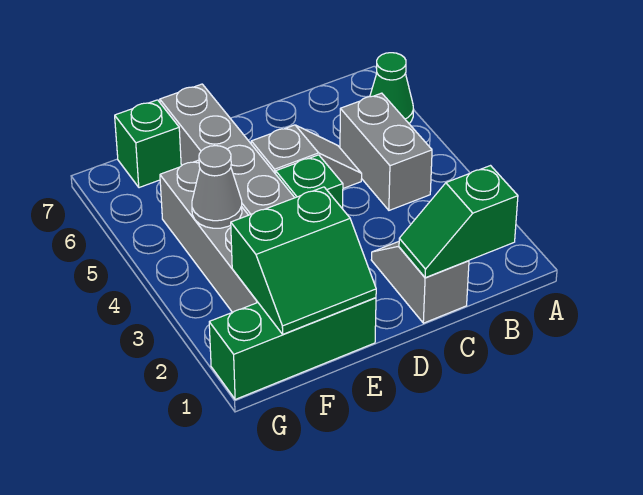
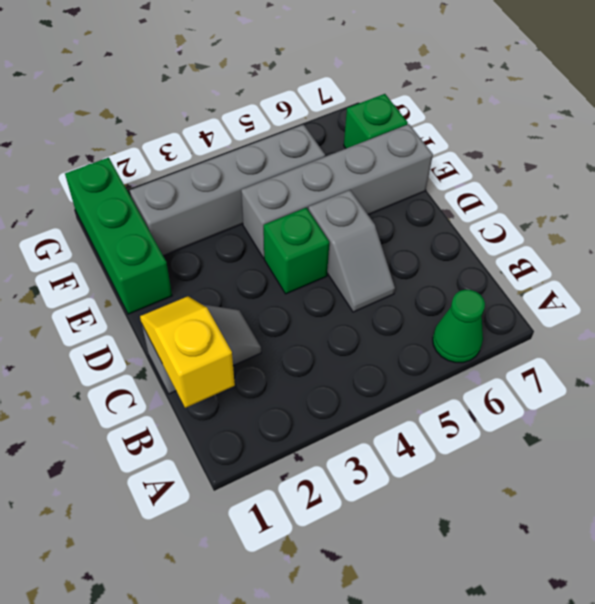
green slope B1:C1 level 2 top B -> yellow slope B1:C1 level 2 top B
grey brick B4:B5 level 1 -> none
green slope E1:F2 level 2 top 2 -> none
grey cone F4 level 2 -> none

